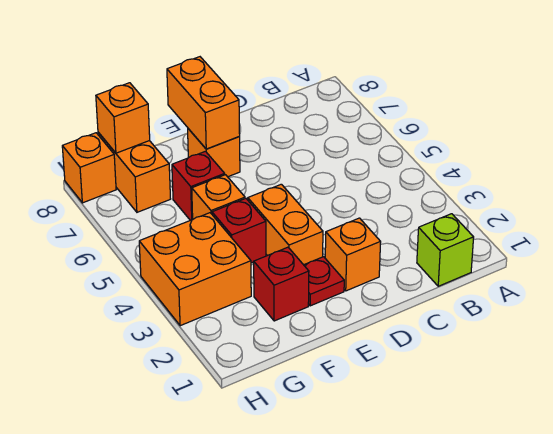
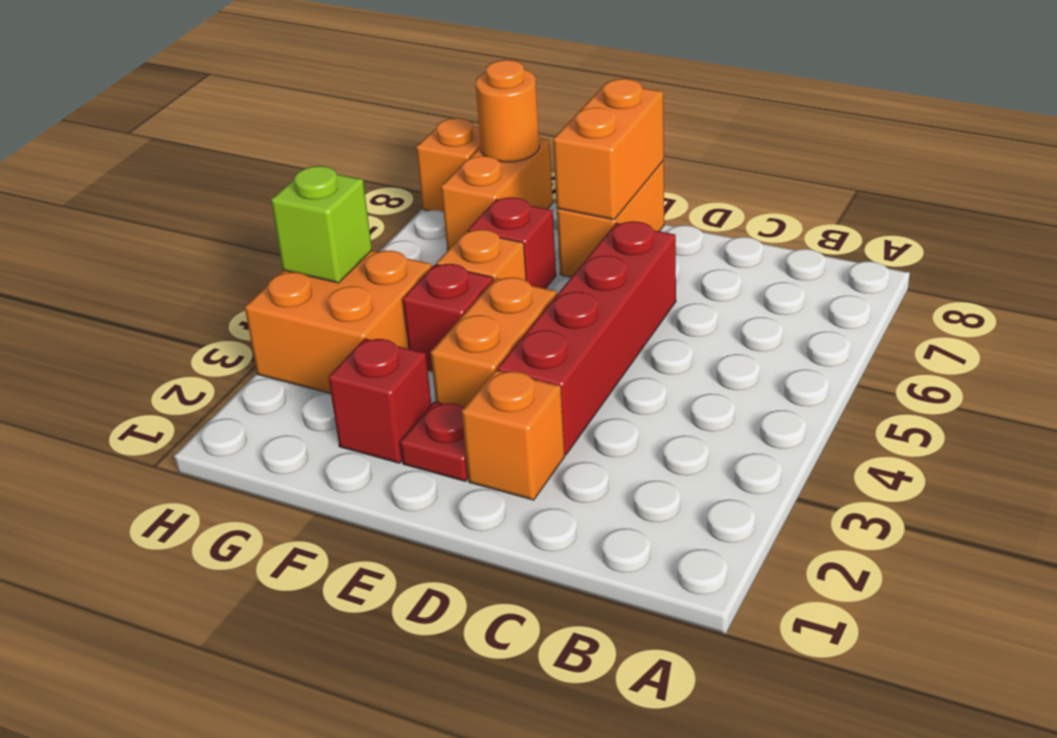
lime brick B1 level 1 -> lime brick H4 level 2
none -> red brick D3:D6 level 1
orange brick E7 level 1 -> orange brick E7:E8 level 1
orange brick G8 level 2 -> orange round brick G8 level 2

